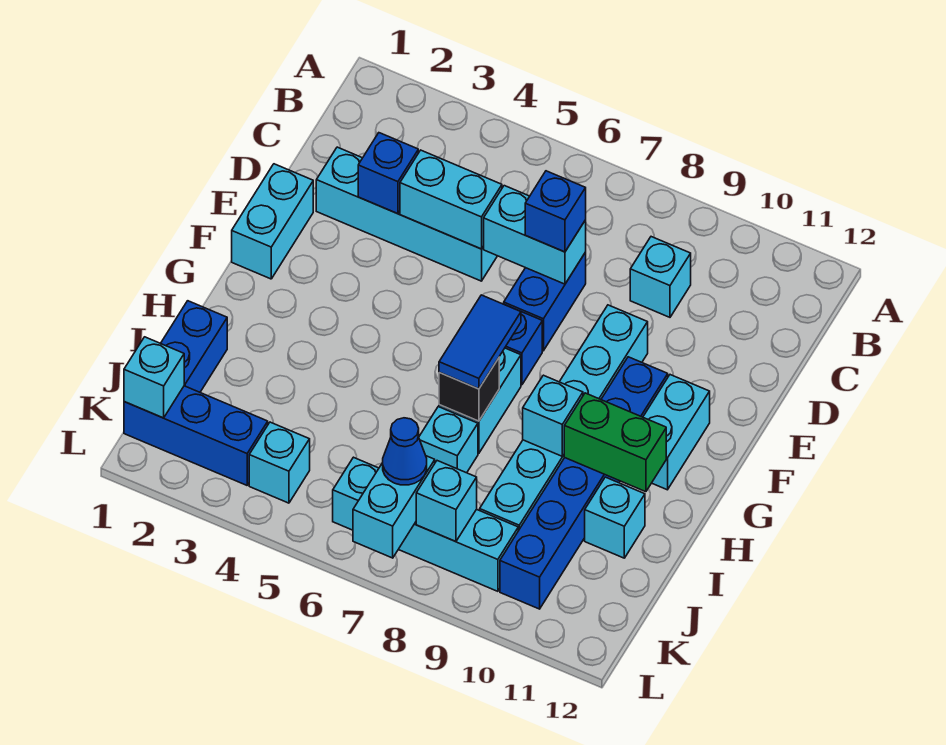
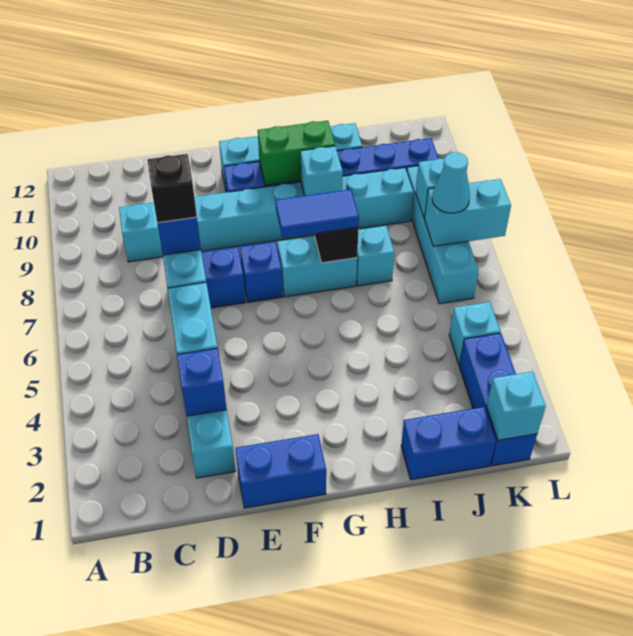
none -> black brick D7 level 4
cyan brick E1:F1 level 1 -> blue brick E1:F1 level 1
green brick H10:H11 level 2 -> green brick G10:H10 level 2
blue cone K7 level 3 -> cyan cone K7 level 3

